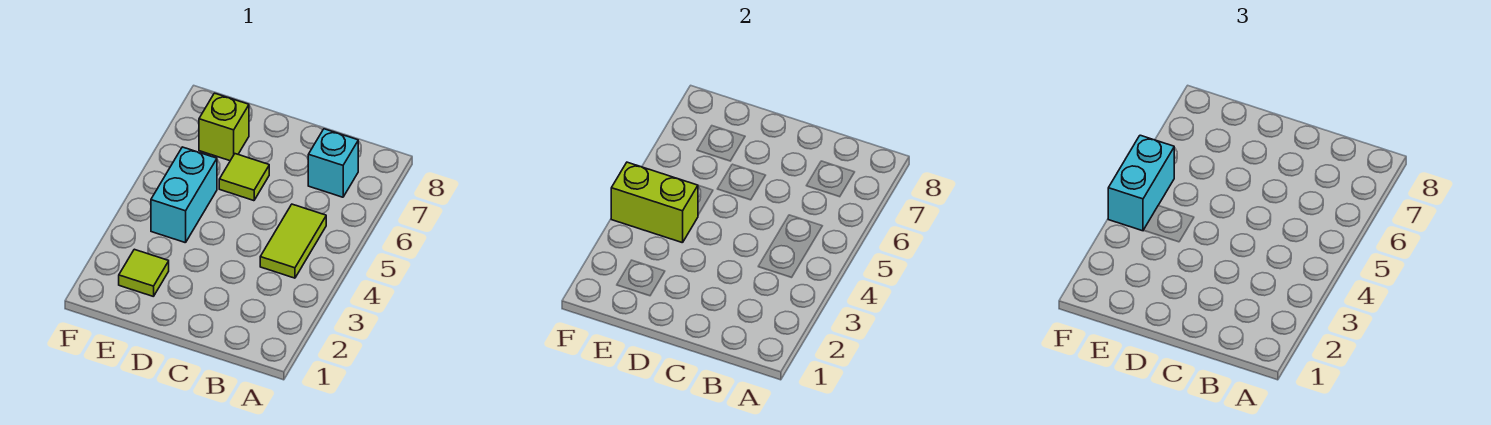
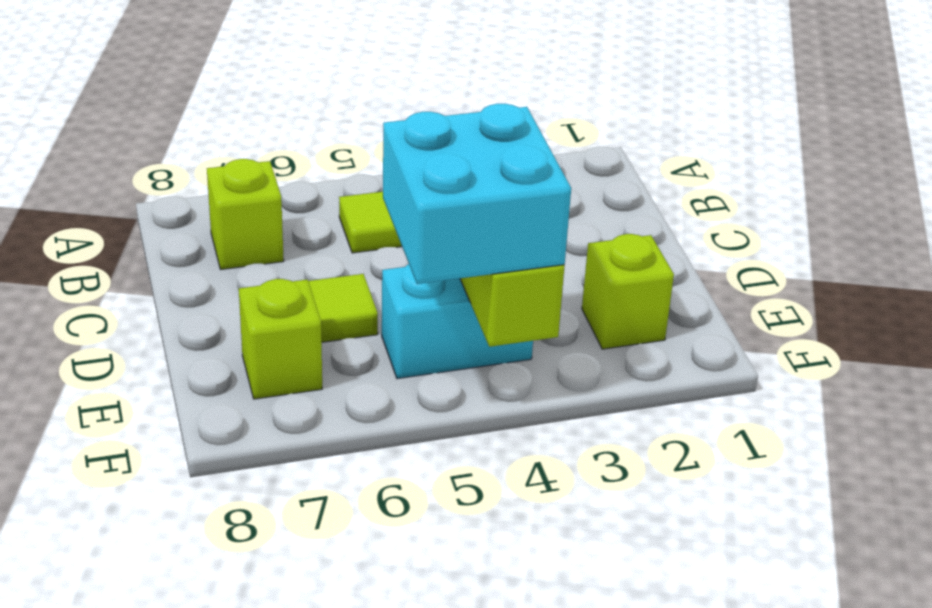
cyan brick B7 level 1 -> lime brick B7 level 1
lime tile E2 level 1 -> lime brick E2 level 1
cyan brick F4:F5 level 3 -> cyan brick E4:F5 level 3

